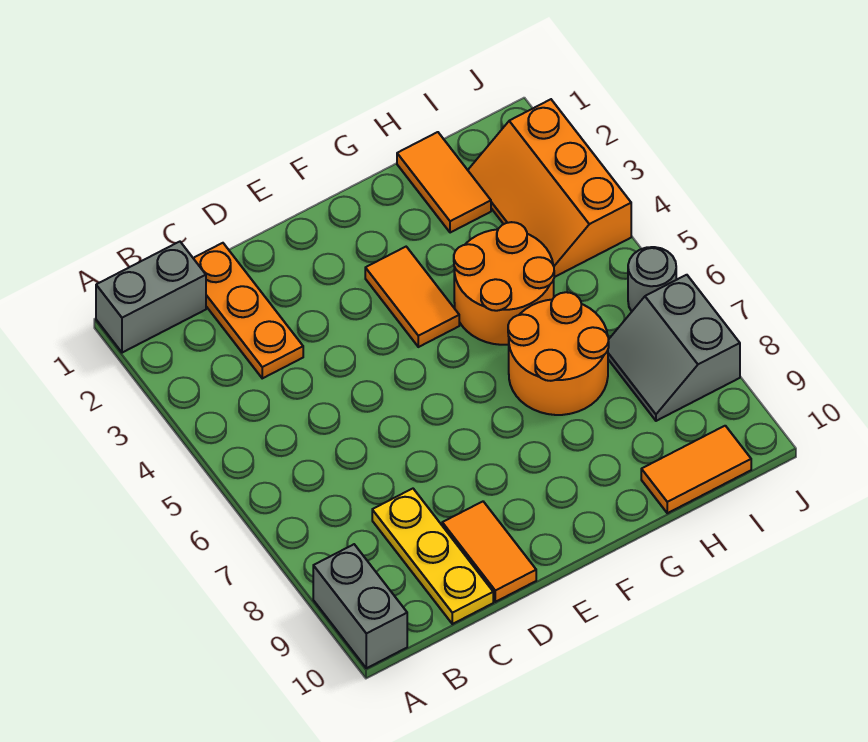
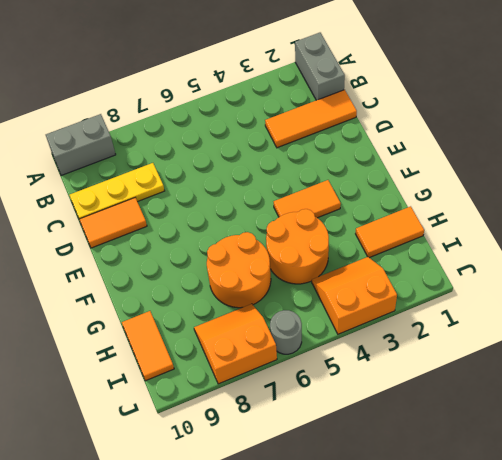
orange plate C1:C3 level 1 -> orange tile C1:C3 level 1
orange slope I2:J4 level 1 top J -> orange slope I3:J4 level 1 top J
grey slope I7:J8 level 1 top J -> orange slope I7:J8 level 1 top J

